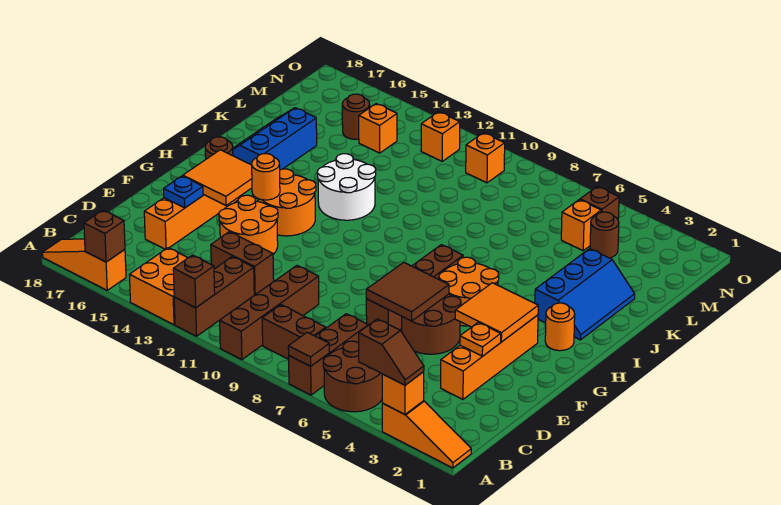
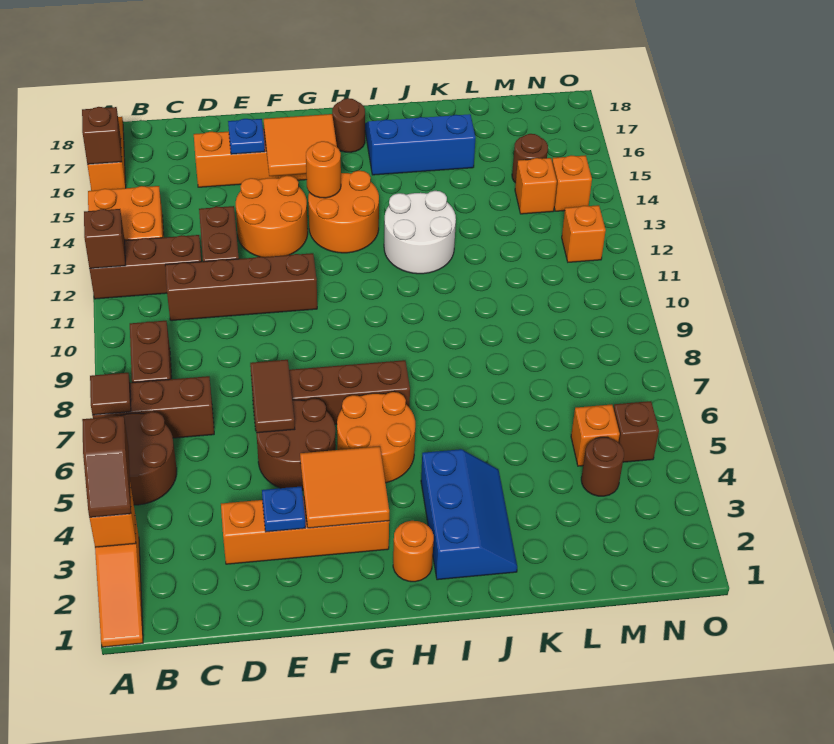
brown brick A10:D10 level 1 -> brown brick C11:F11 level 1
orange plate E3 level 2 -> blue plate E3 level 2
brown tile E6:F7 level 2 -> brown tile E6:E7 level 2
blue slope I2:K3 level 1 top 3 -> blue slope I2:J4 level 1 top I
orange brick N10 level 1 -> orange brick N14 level 1

